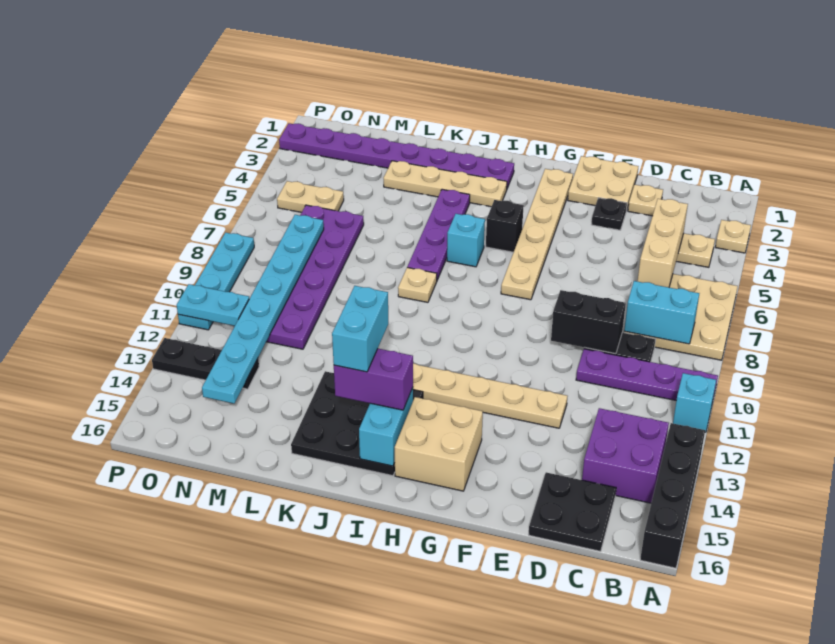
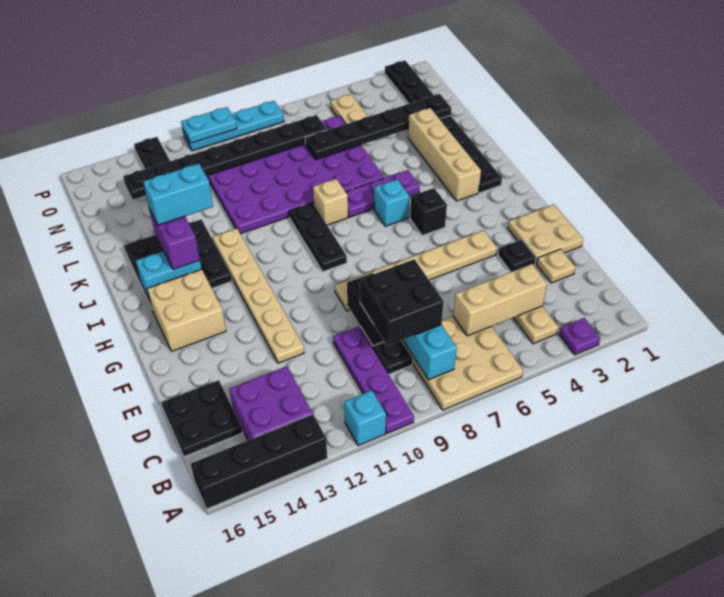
tan plate A3 level 1 -> purple plate A3 level 1
none -> black brick C8:D9 level 3
tan plate G2:G7 level 1 -> tan plate F4:F9 level 1
none -> black plate H9:J9 level 1
purple plate I2:P2 level 1 -> black plate I2:P2 level 1
tan plate I3:L3 level 1 -> tan brick I3:L3 level 1
purple plate J4:J7 level 1 -> purple plate J5:J7 level 1
tan plate J8 level 1 -> tan brick J8 level 1
none -> black plate M2:M7 level 2
purple plate M6:N11 level 1 -> purple plate K6:N11 level 1
cyan plate N7:N14 level 2 -> black plate N7:N14 level 2
cyan plate O11:P11 level 2 -> cyan plate P10:P11 level 2

